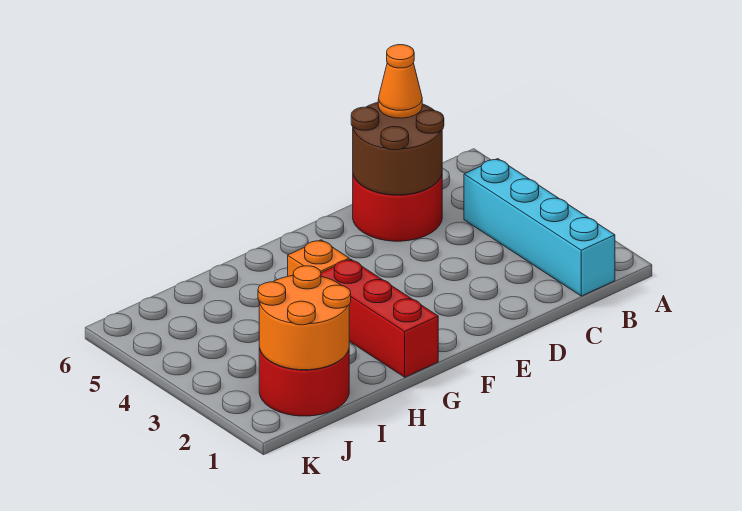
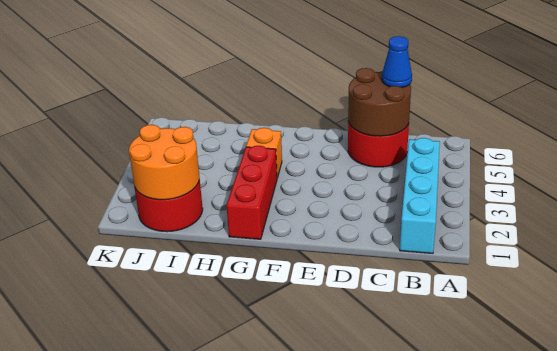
orange cone C6 level 3 -> blue cone C6 level 3

